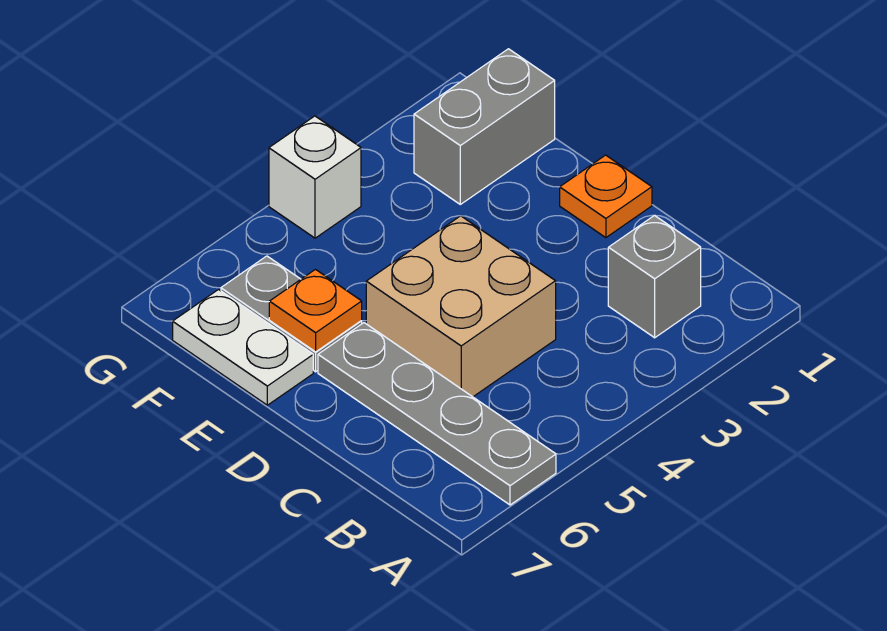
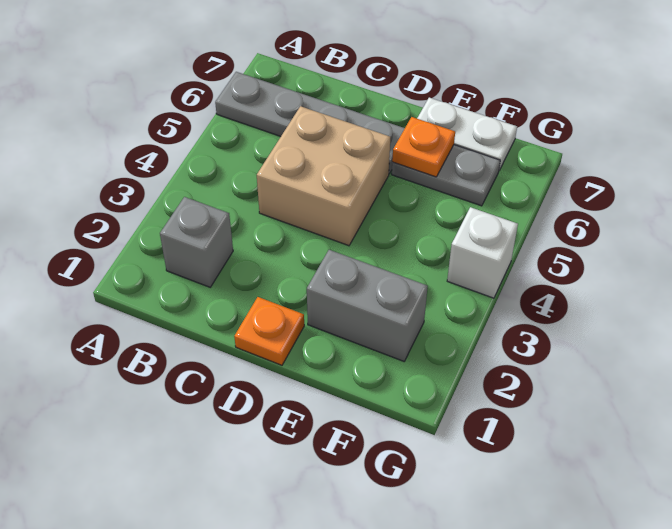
grey brick F1:F2 level 1 -> grey brick E2:F2 level 1

